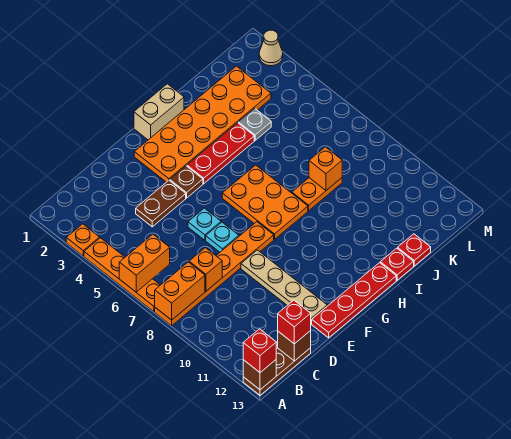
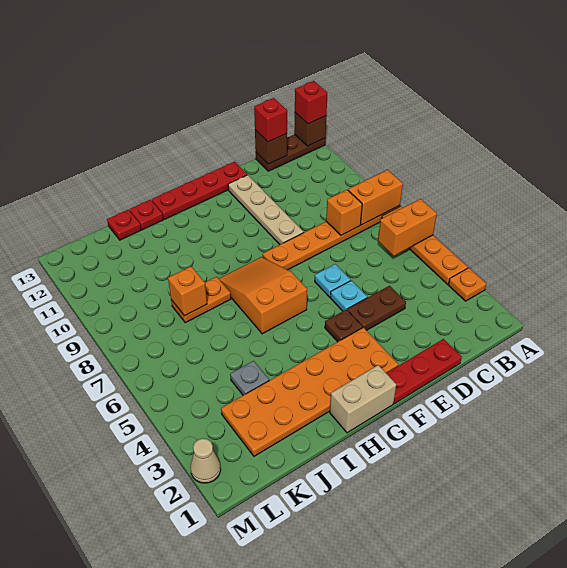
cyan plate E7 level 1 -> cyan plate E5 level 1
red plate G4:I4 level 1 -> red plate D1:F1 level 1
orange plate G6:H8 level 1 -> orange slope G6:H8 level 1 top 6

